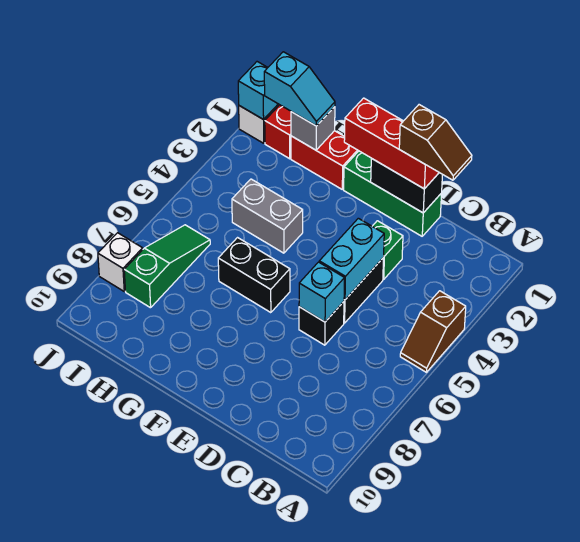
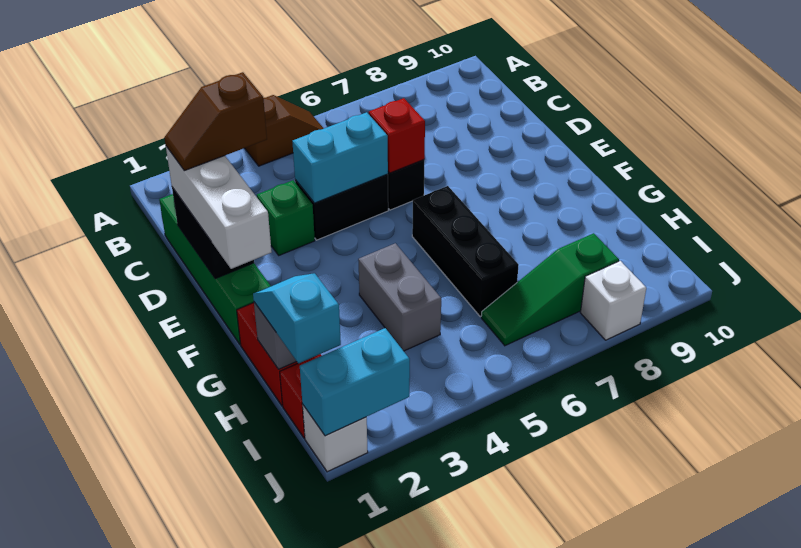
brown slope C1:D1 level 4 top D -> brown slope D1:D2 level 4 top 2
green brick D1:F1 level 1 -> green brick C1:F1 level 1
red brick D1:F1 level 3 -> white brick D1:F1 level 3
cyan brick D6 level 2 -> red brick D6 level 2
black brick F6:G6 level 1 -> black brick F6:H6 level 1
cyan brick J1 level 2 -> cyan brick J1:J2 level 2

